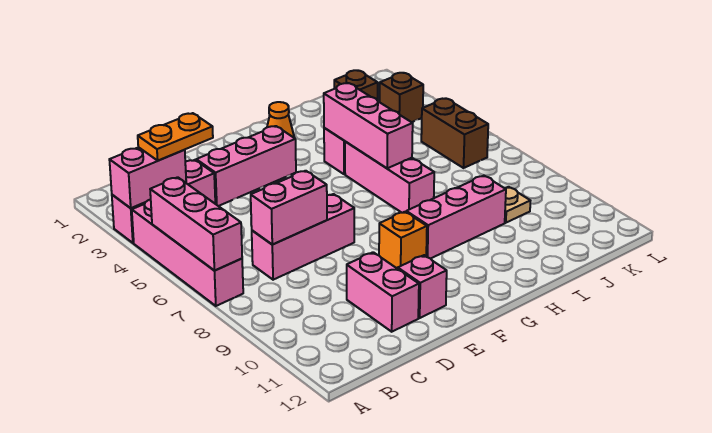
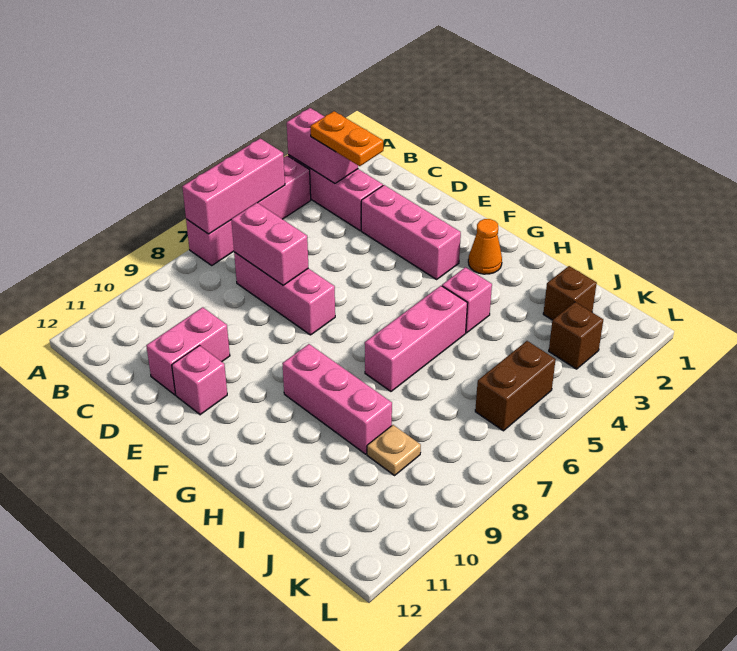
orange brick F9 level 1 -> none
pink brick H4:H6 level 2 -> none

